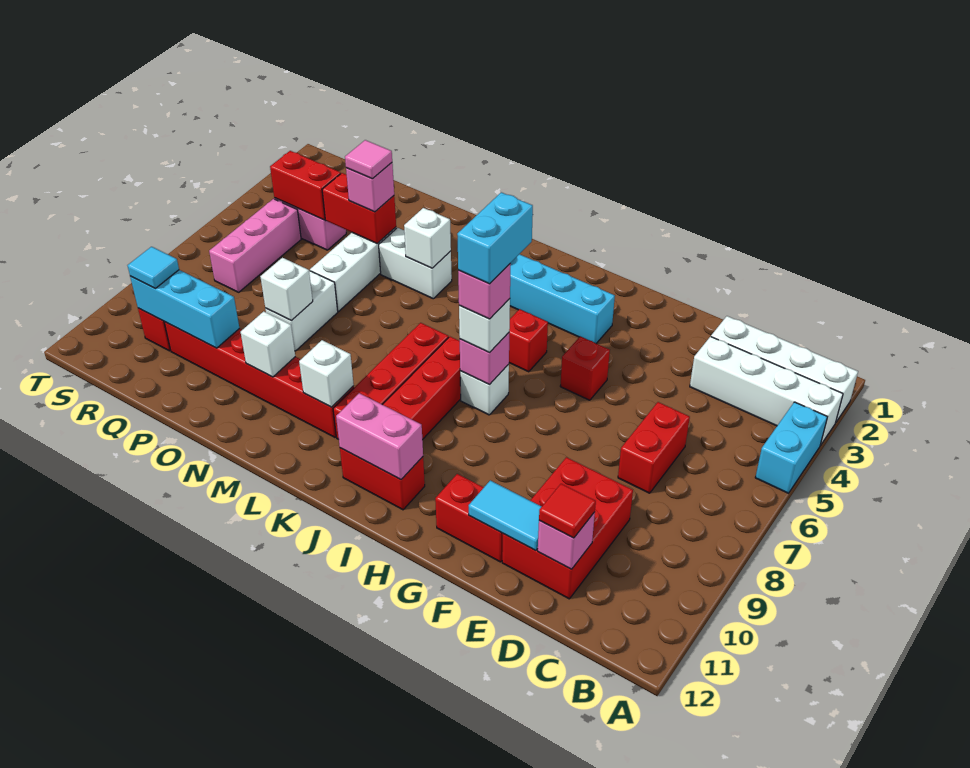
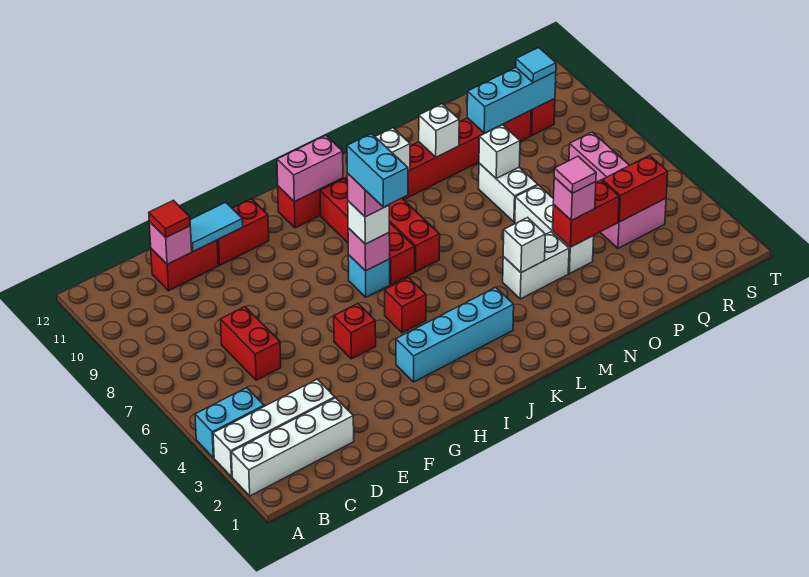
cyan brick A4:A5 level 1 -> cyan brick A4:B4 level 1
red brick D9:E11 level 1 -> red brick D11:E11 level 1
white brick I7 level 1 -> cyan brick I7 level 1

